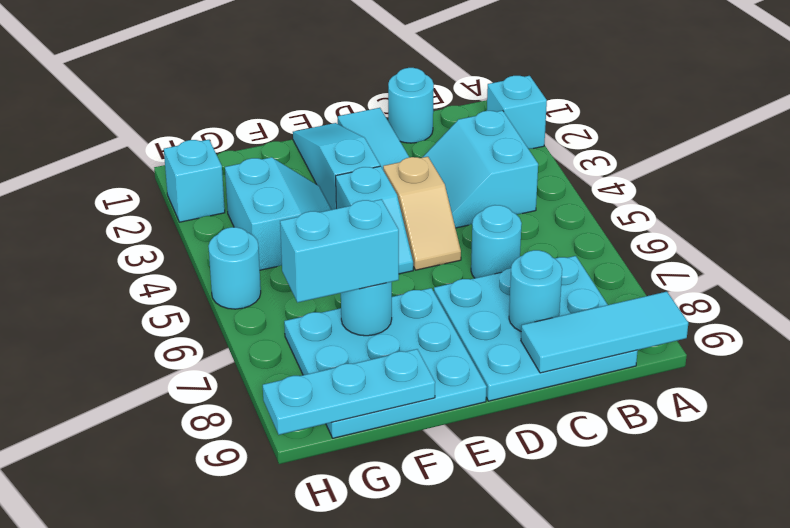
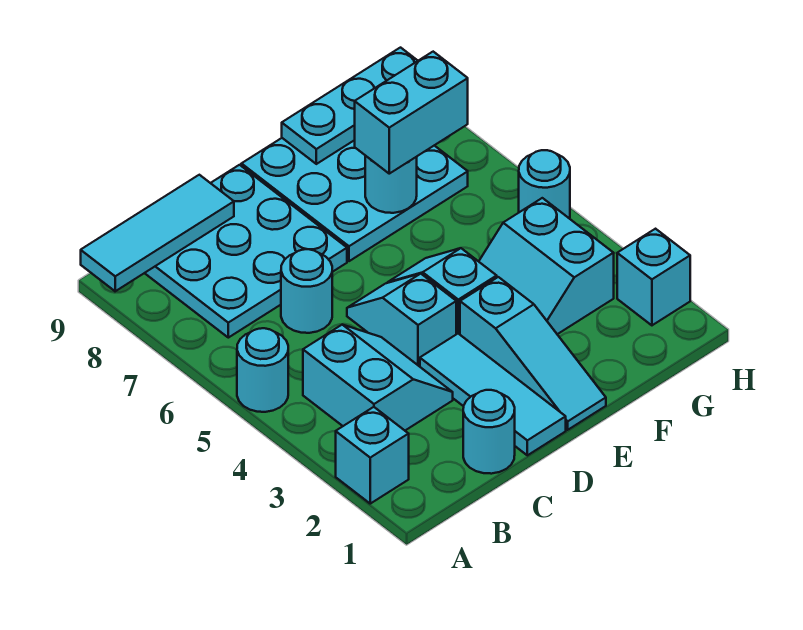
cyan round brick C8 level 2 -> cyan round brick A5 level 1
tan slope D4:D5 level 1 top 4 -> cyan slope D4:D5 level 1 top 4

